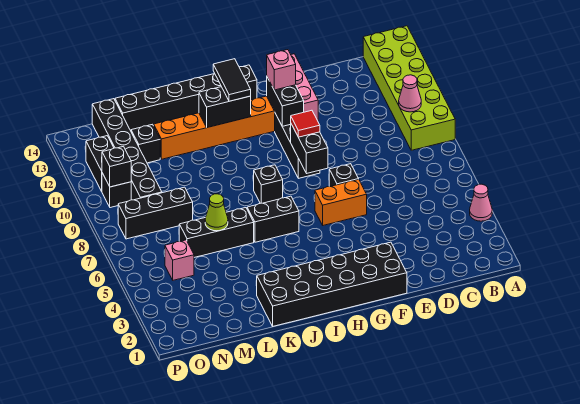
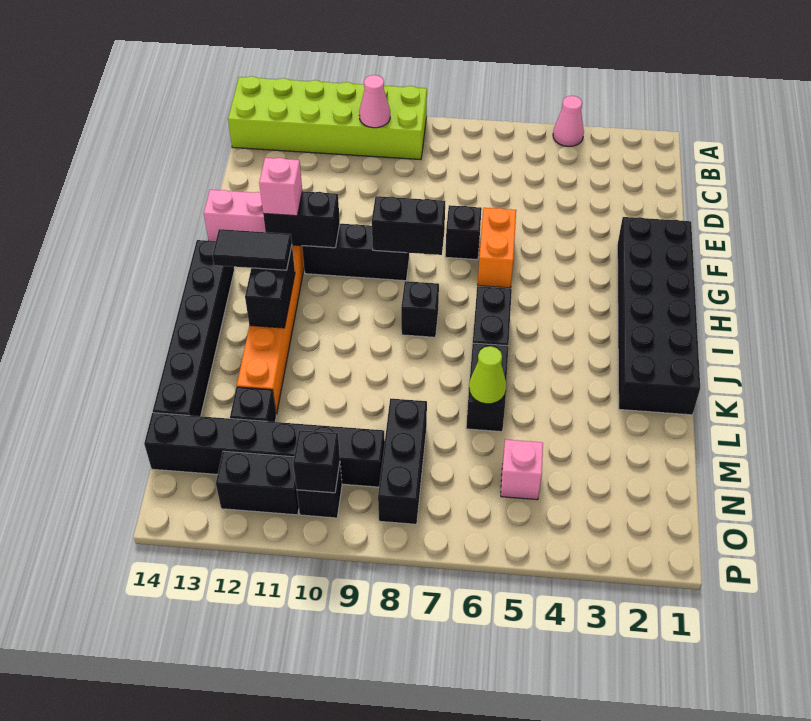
red tile G9 level 3 -> none
black brick K6:M6 level 1 -> black brick K6:L6 level 1

